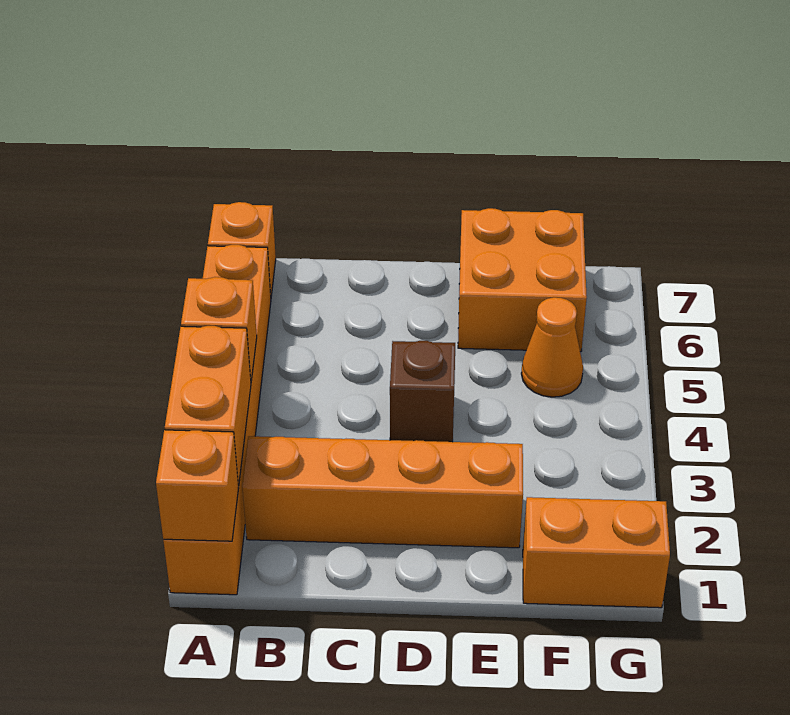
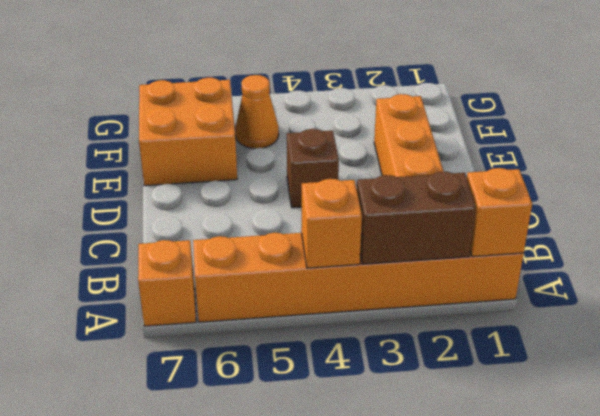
orange brick A2:A3 level 2 -> brown brick A2:A3 level 2
orange brick F1:G1 level 1 -> none

